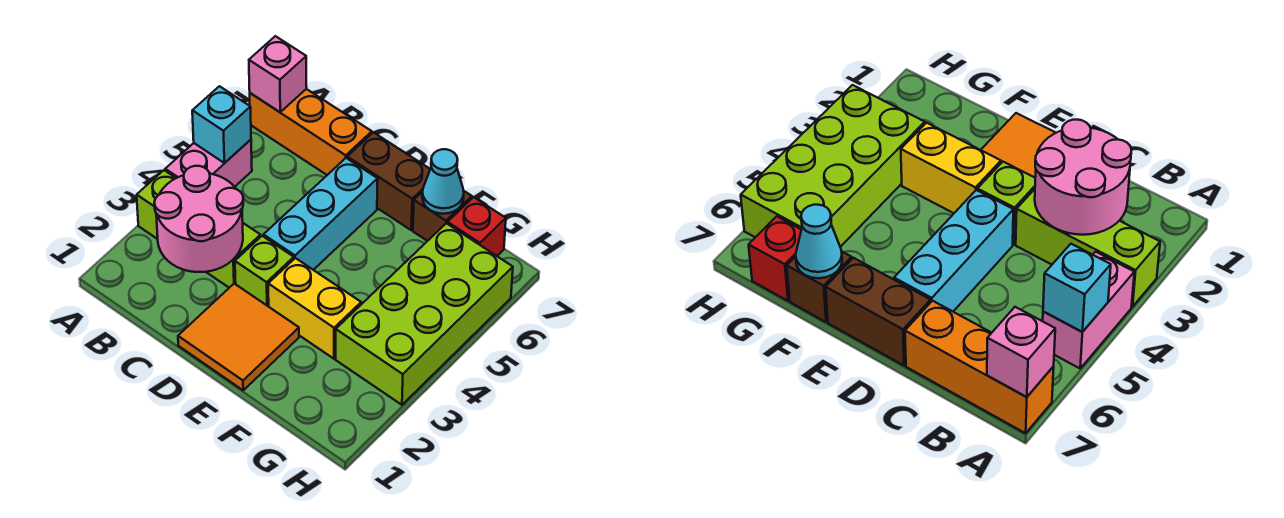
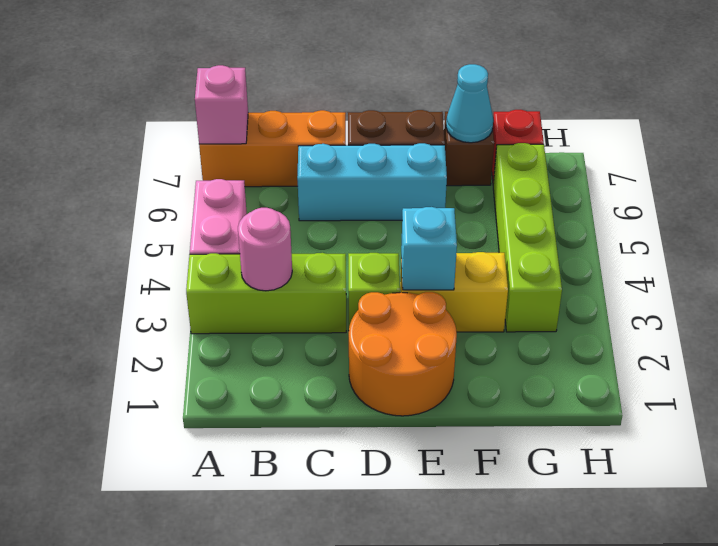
cyan brick A5 level 2 -> cyan brick E3 level 2
pink round brick B2:C3 level 2 -> pink round brick B3 level 2
orange tile D1:E2 level 1 -> orange round brick D1:E2 level 1
cyan brick D4:D6 level 1 -> cyan brick C6:E6 level 1
lime brick G3:H6 level 1 -> lime brick G3:G6 level 1

